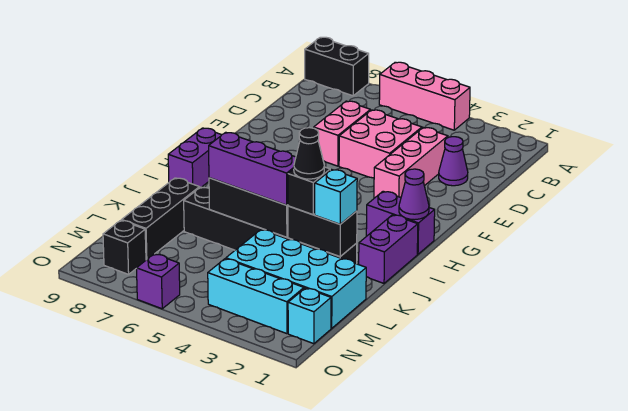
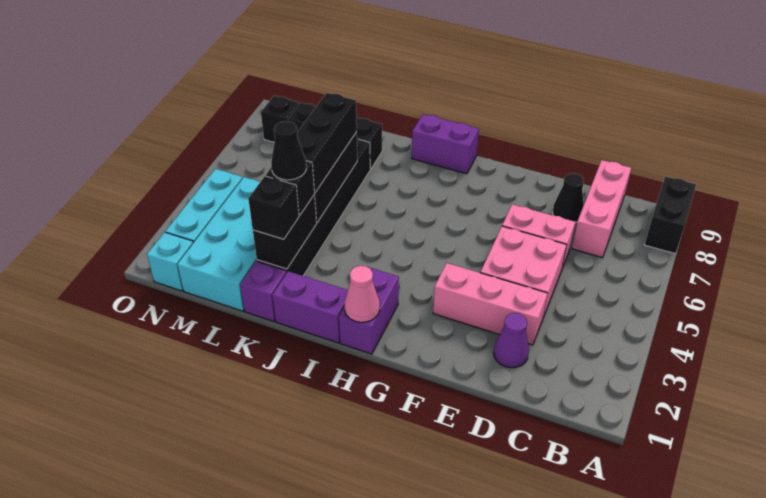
pink brick A4:A6 level 1 -> pink brick C7:C9 level 1
none -> black cone D8 level 1
purple cone H1 level 2 -> pink cone H1 level 2
cyan brick K2 level 3 -> black brick K2 level 3
purple brick K4:K6 level 3 -> black brick K4:K6 level 3
purple brick O6 level 1 -> purple brick K1 level 1

